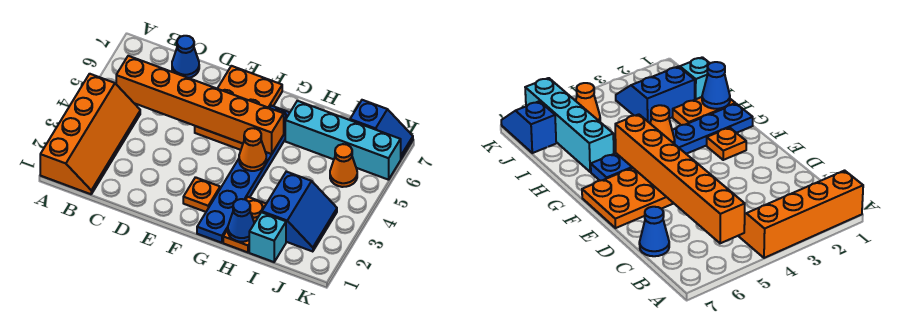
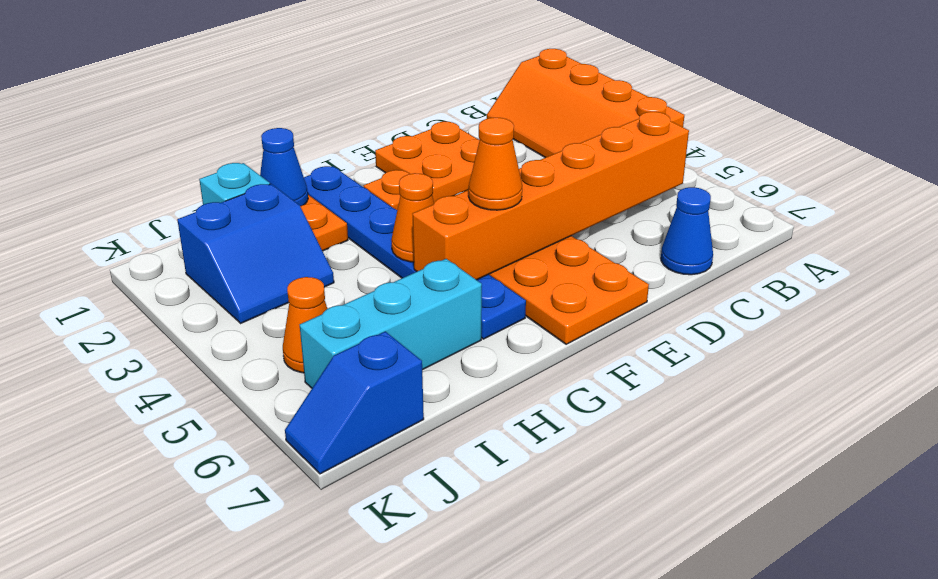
none -> orange plate D1:E2 level 1
none -> orange cone F5 level 3
cyan brick H6:K6 level 1 -> cyan brick H6:J6 level 1
blue slope I2:J3 level 1 top I -> blue slope I2:J3 level 1 top 2

